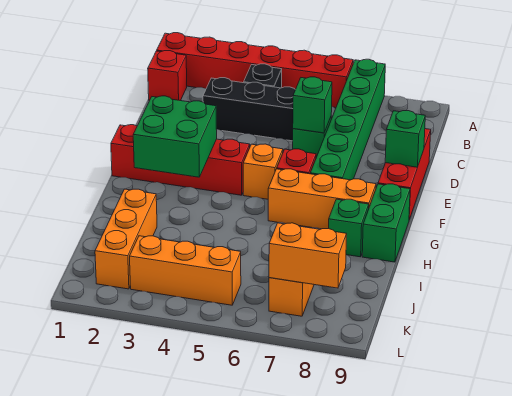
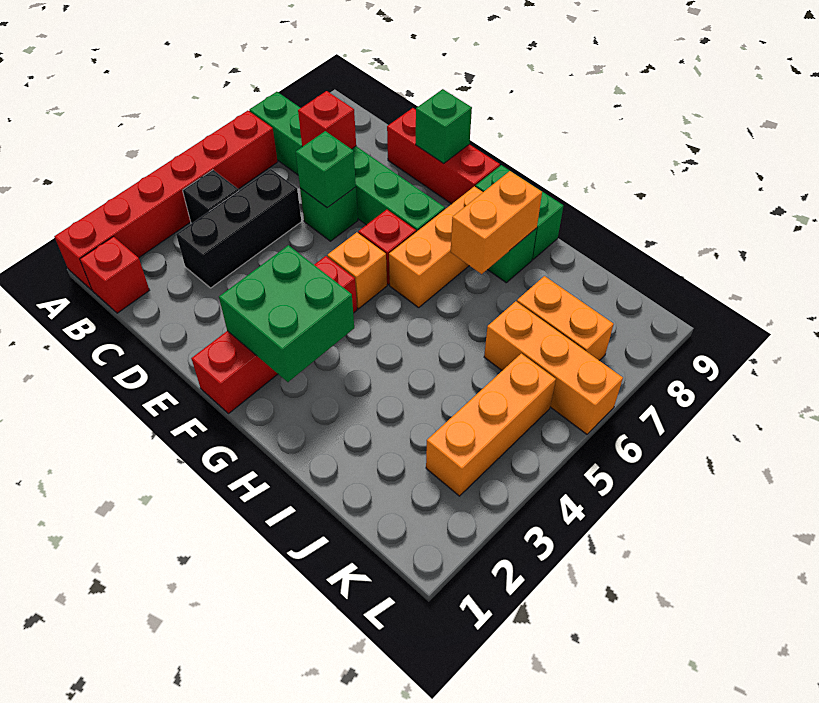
none -> red brick C7 level 2
orange brick I2:K2 level 1 -> orange brick J6:L6 level 1
orange brick K7:K8 level 2 -> orange brick H7:H8 level 2

